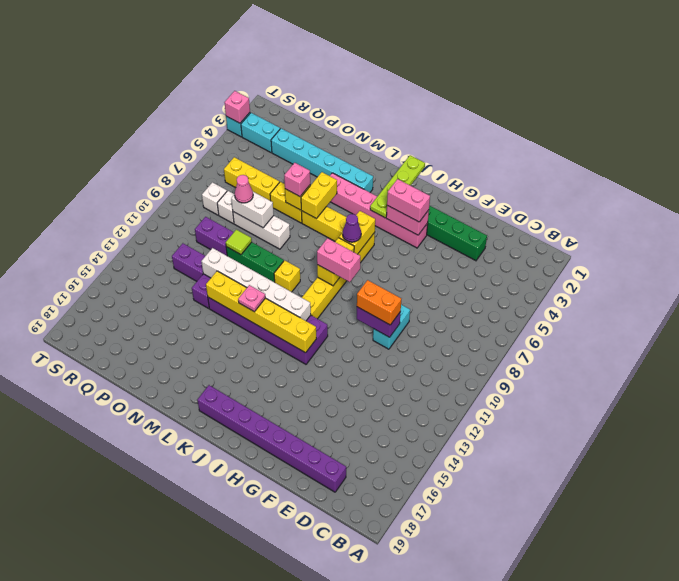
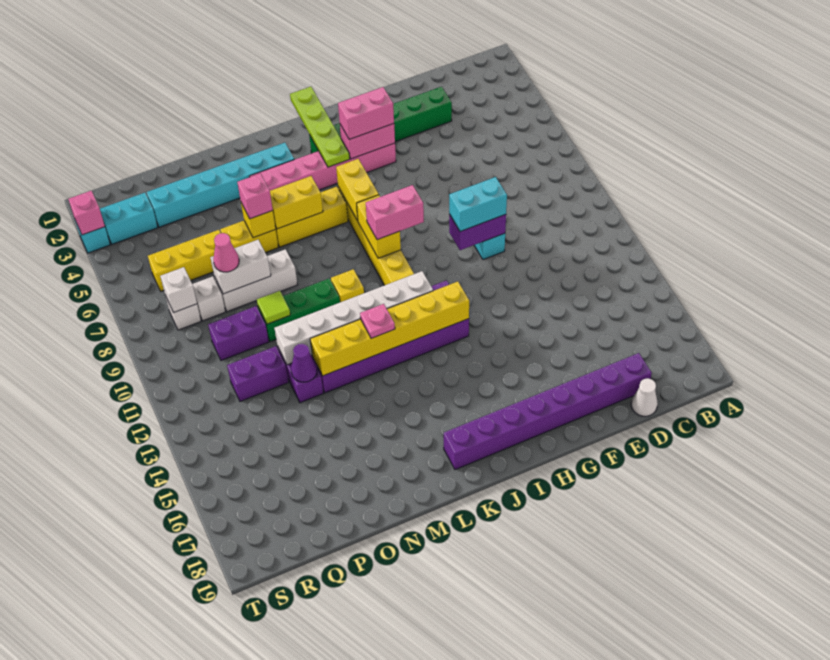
none -> white cone D19 level 1
orange brick F10:G10 level 3 -> cyan brick F10:G10 level 3
purple cone J7 level 3 -> purple cone O13 level 2
yellow brick M5:M6 level 2 -> yellow brick L6:M6 level 2
none -> white brick R8 level 2

